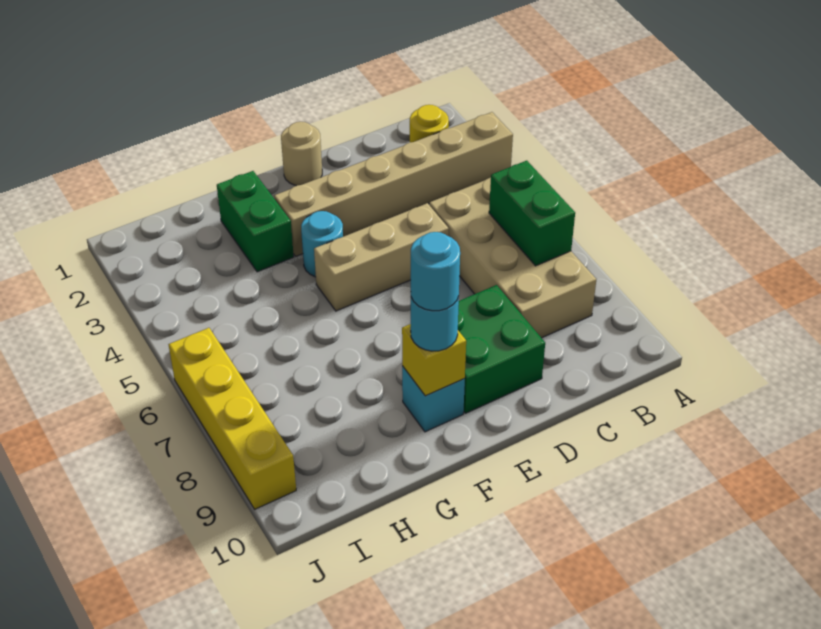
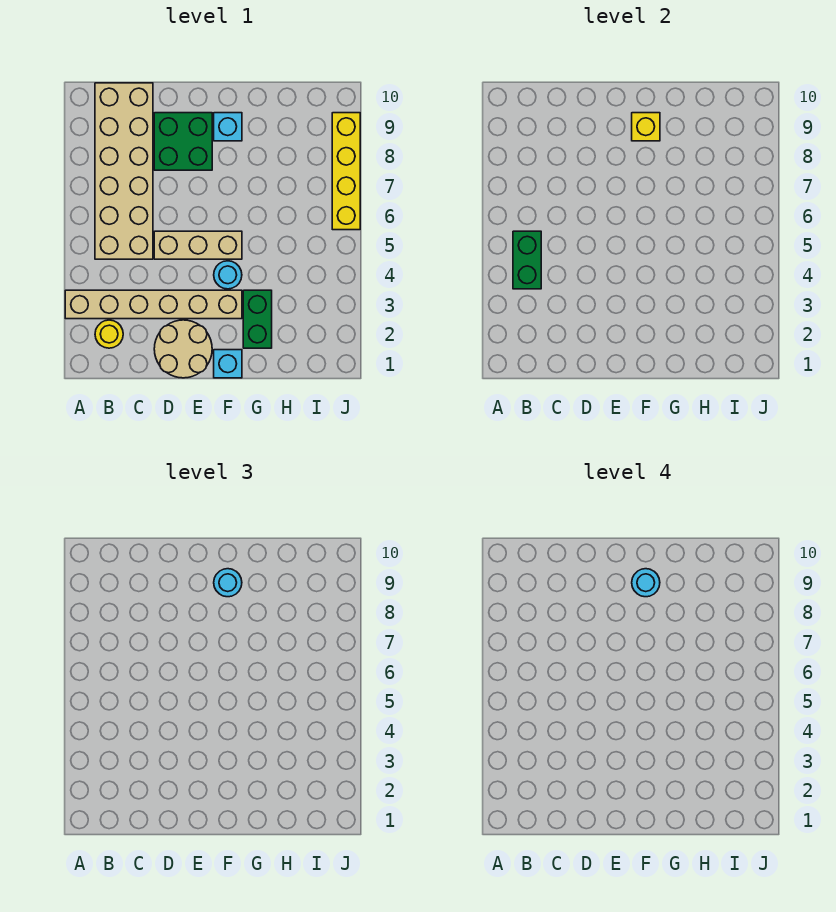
tan brick B5:C8 level 1 -> tan brick B5:C10 level 1
green brick B6:B7 level 2 -> green brick B4:B5 level 2
tan round brick E1 level 1 -> tan round brick D1:E2 level 1
none -> cyan brick F1 level 1

